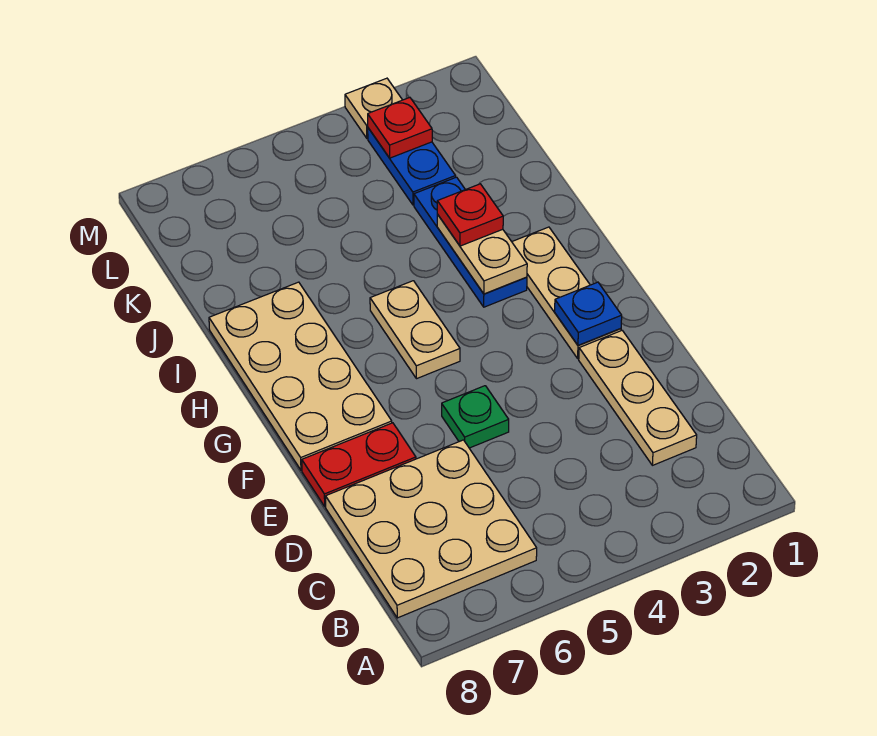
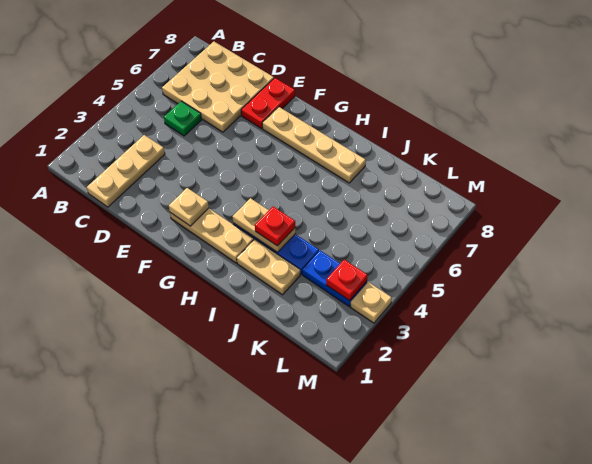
tan plate C2:E2 level 1 -> tan plate C1:C3 level 1
green plate E5 level 1 -> green plate C5 level 1
blue plate F2 level 2 -> tan plate F2 level 2
tan plate F7:I8 level 1 -> tan plate F7:I7 level 1
tan plate G5:H5 level 1 -> tan plate I2:J2 level 1

